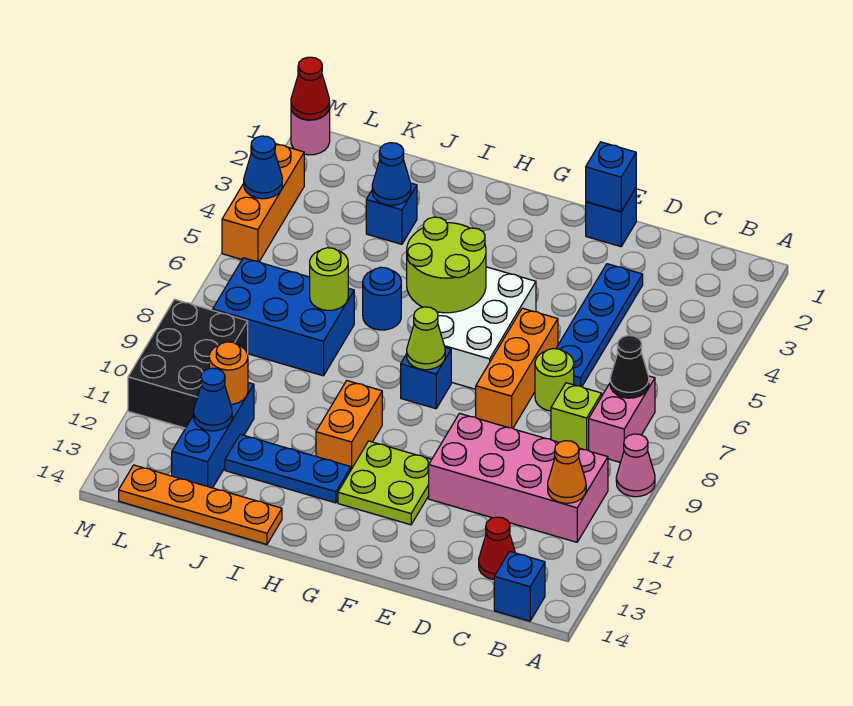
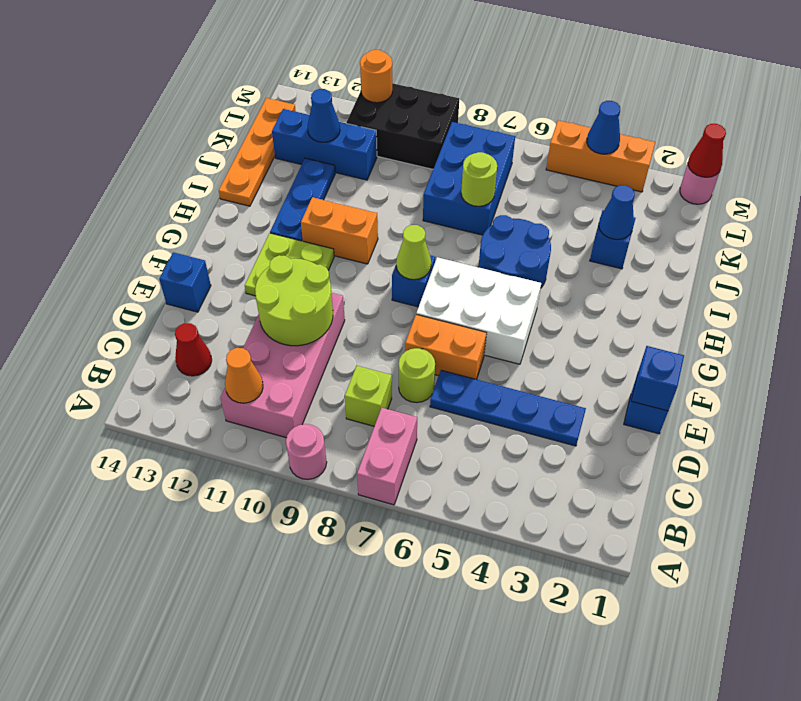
pink cone A9 level 1 -> pink round brick A9 level 1
pink brick B7:B8 level 1 -> pink brick A7:B7 level 1
black cone B7 level 2 -> none
blue brick B14 level 1 -> blue brick E14 level 1
orange brick E6:E8 level 1 -> orange brick E6:E7 level 1
lime round brick G5:H6 level 2 -> lime round brick D10:E11 level 2
blue round brick I6 level 1 -> blue round brick H5:I6 level 1
orange round brick K11 level 2 -> orange round brick M11 level 2

